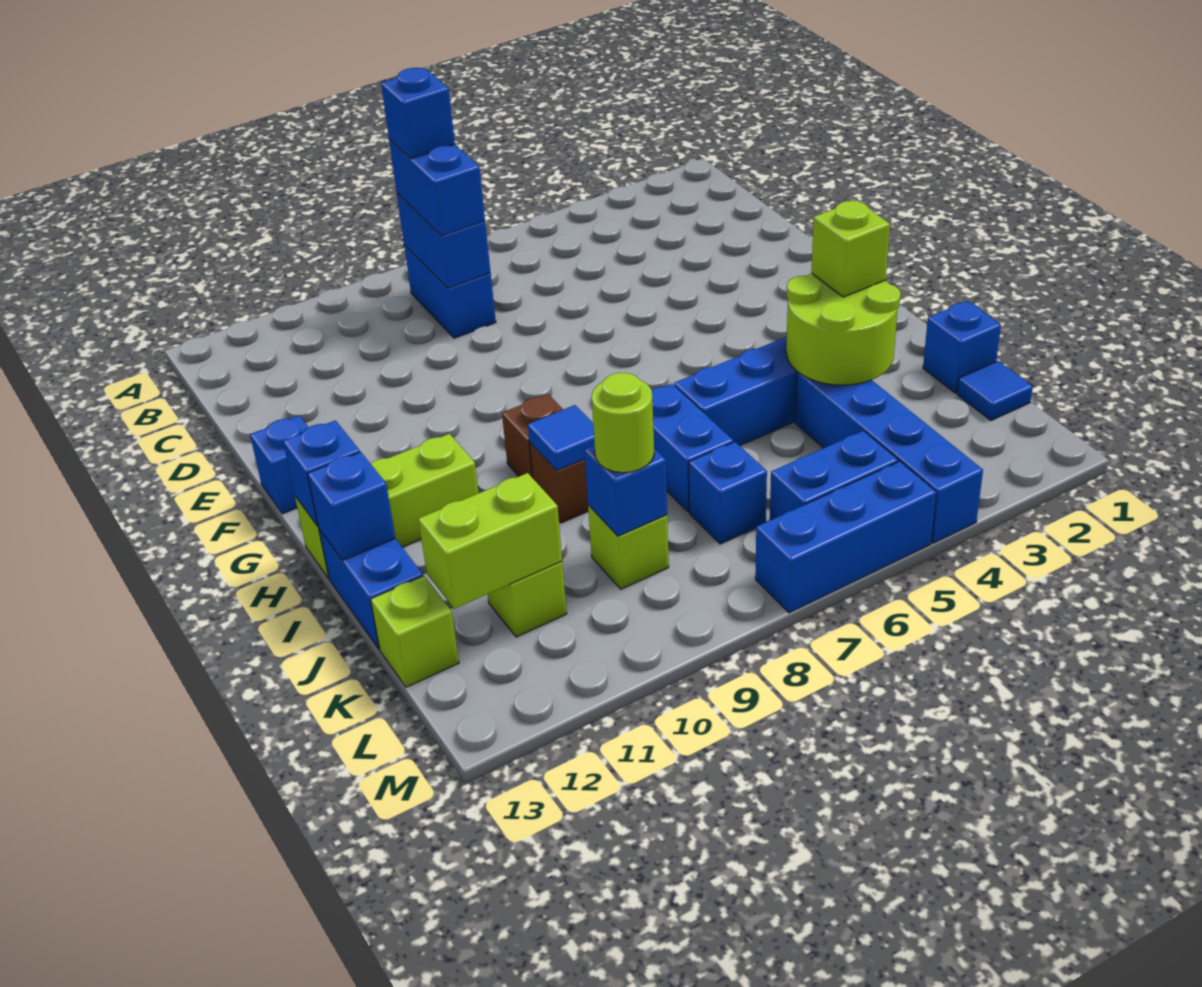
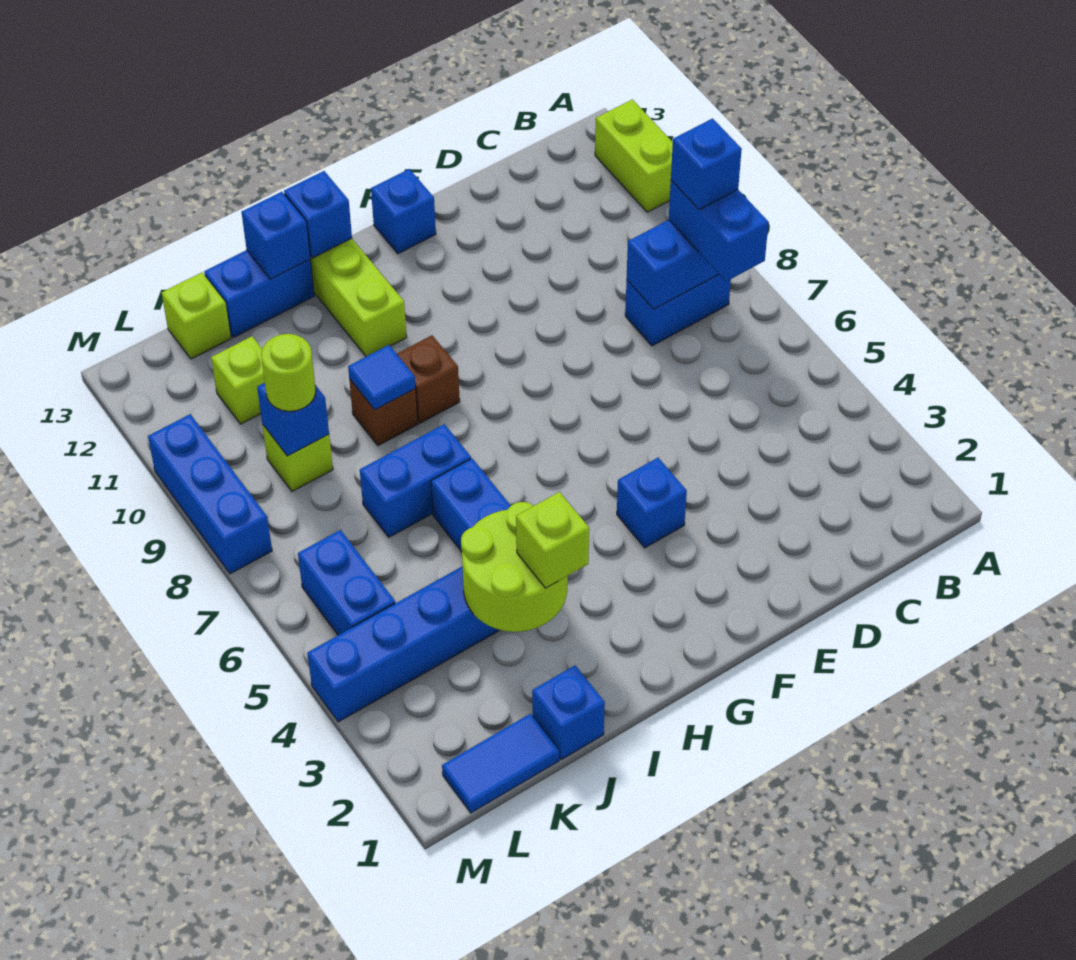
blue brick B8:C8 level 3 -> blue brick B7:B8 level 3
blue tile K1 level 1 -> blue tile K1:L1 level 1
blue brick K7 level 1 -> blue brick F4 level 1
lime brick K11:K12 level 2 -> lime brick A11:A12 level 1
blue brick M5:M7 level 1 -> blue brick M8:M10 level 1

